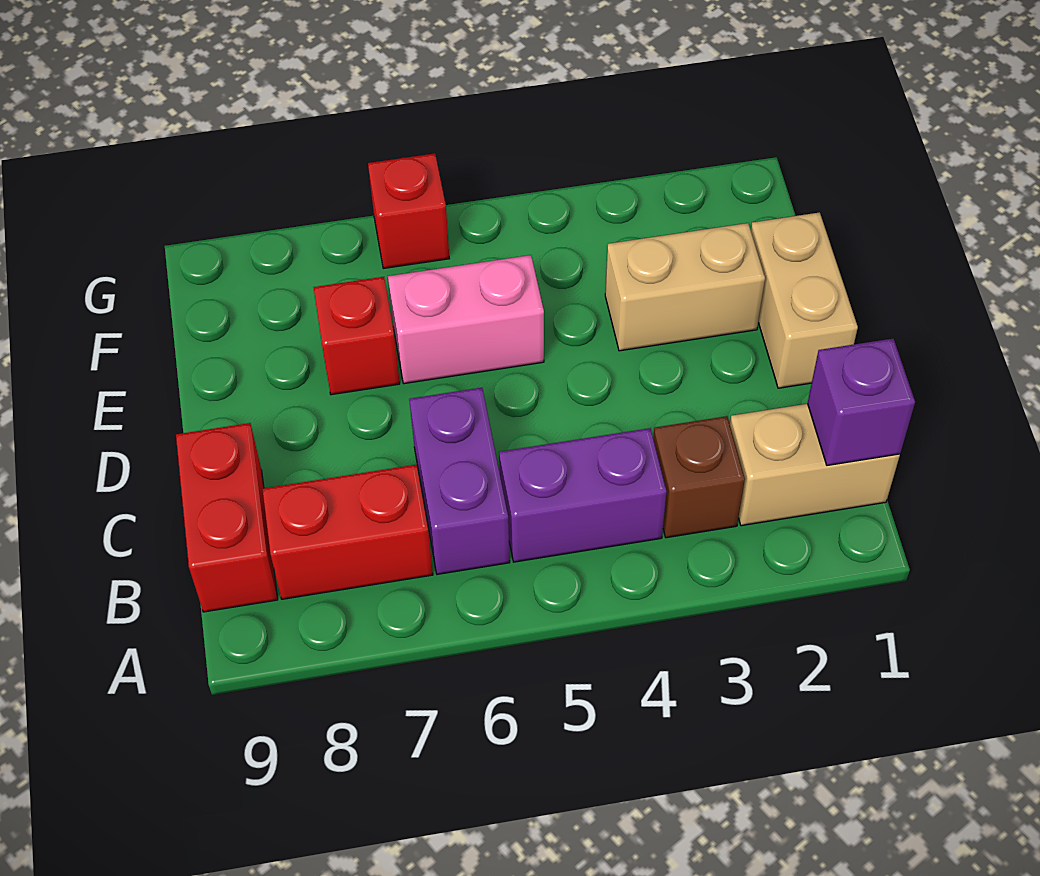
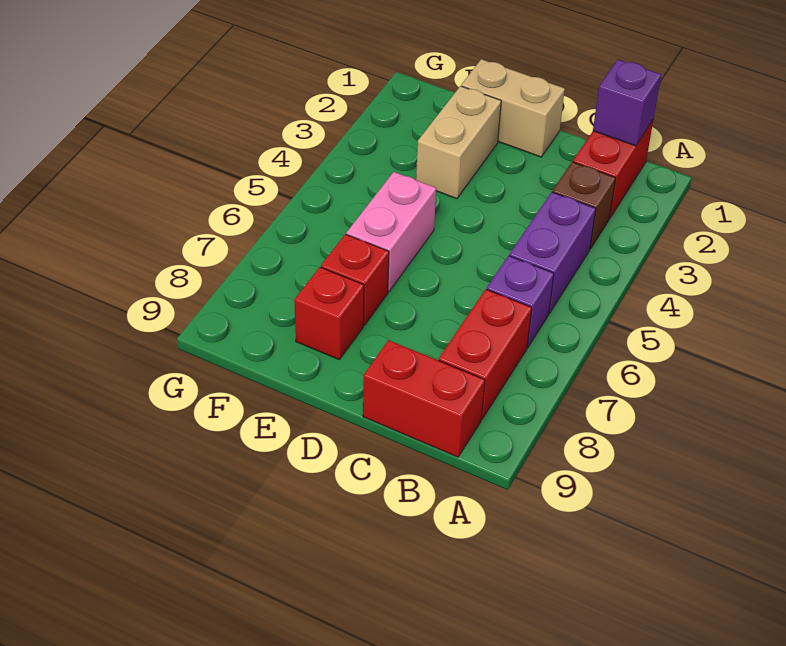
tan brick B1:B2 level 1 -> red brick B1:B2 level 1
purple brick B6:C6 level 1 -> purple brick B6 level 1
red brick G6 level 1 -> red brick E8 level 1

